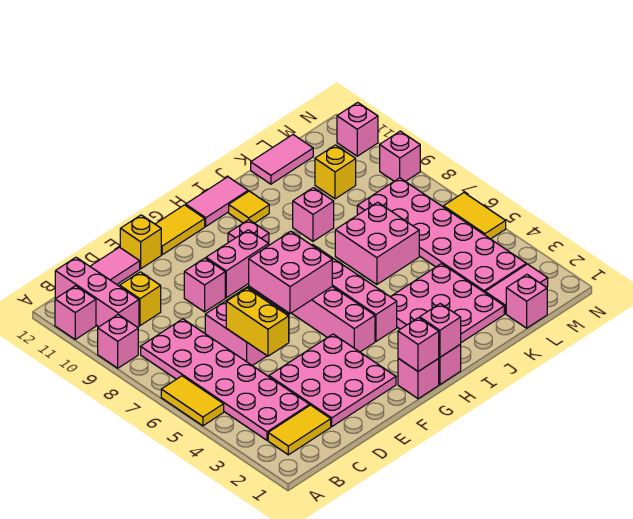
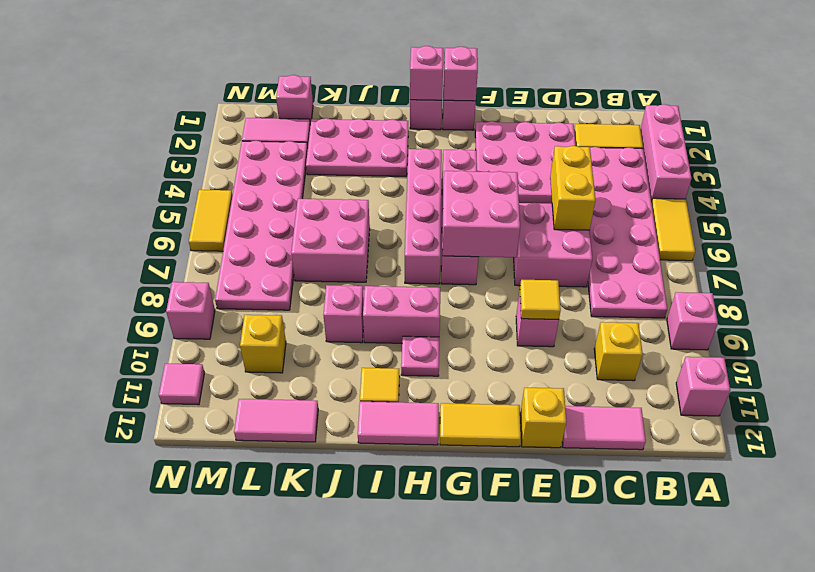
pink brick B10:B12 level 1 -> pink brick A2:A4 level 1
none -> yellow tile E9 level 2
pink brick F9:G9 level 1 -> pink brick H9:I9 level 1
pink plate I2:K4 level 1 -> pink plate I2:K3 level 1
pink brick N11 level 1 -> pink tile N11 level 1

